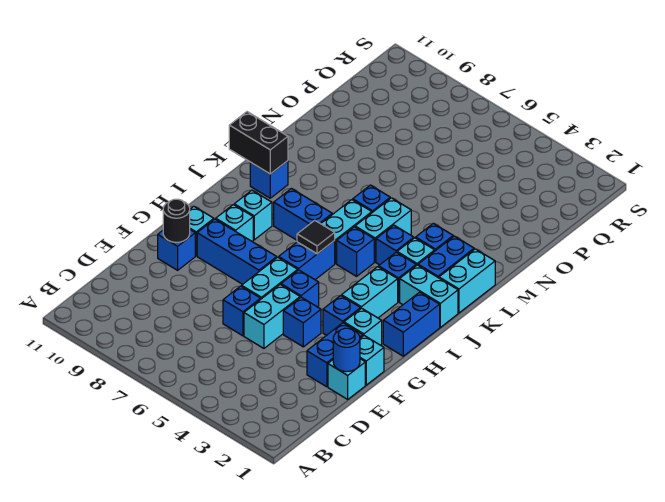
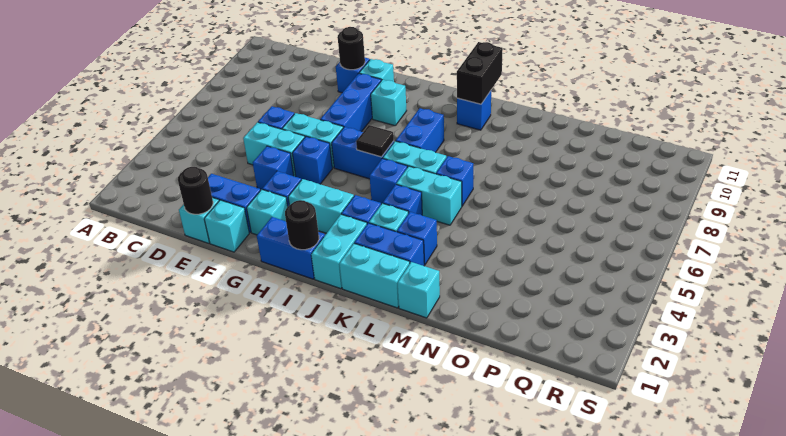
blue round brick E1 level 2 -> black round brick E1 level 2
none -> black round brick I1 level 2
cyan brick I9 level 1 -> cyan brick M1 level 1

